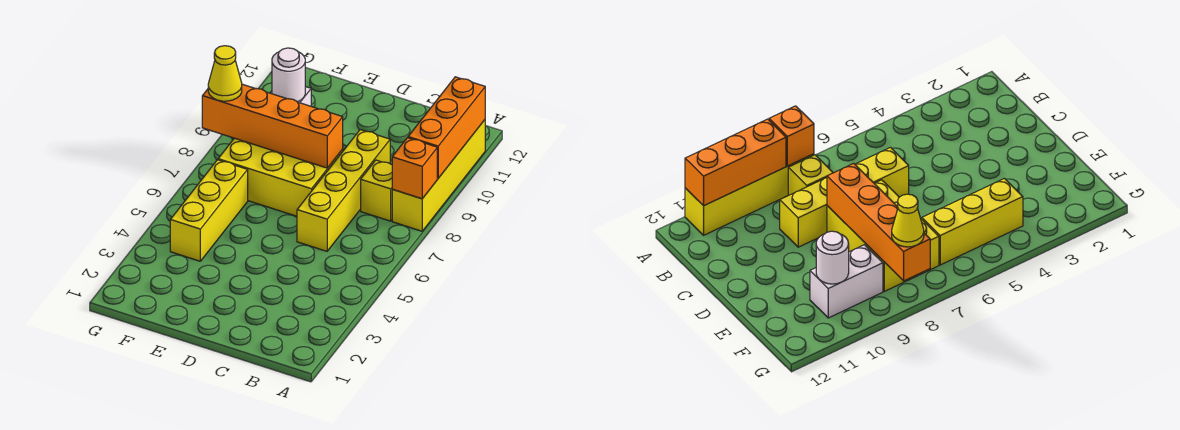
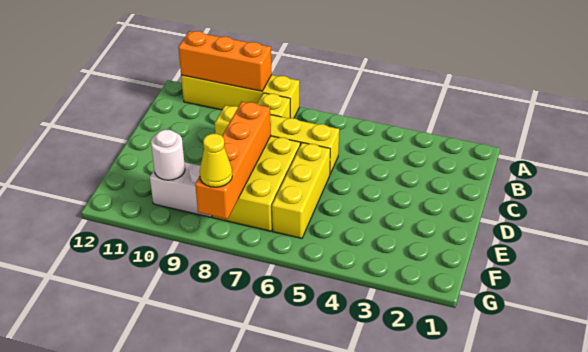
orange brick A8 level 2 -> none
yellow brick F4:F6 level 1 -> yellow brick D6:F6 level 1

